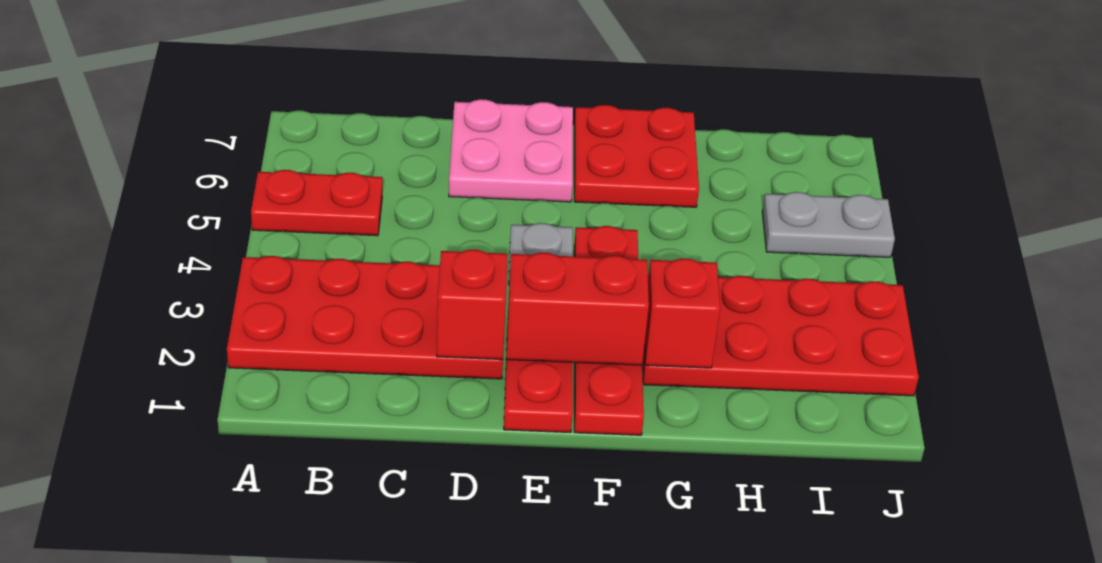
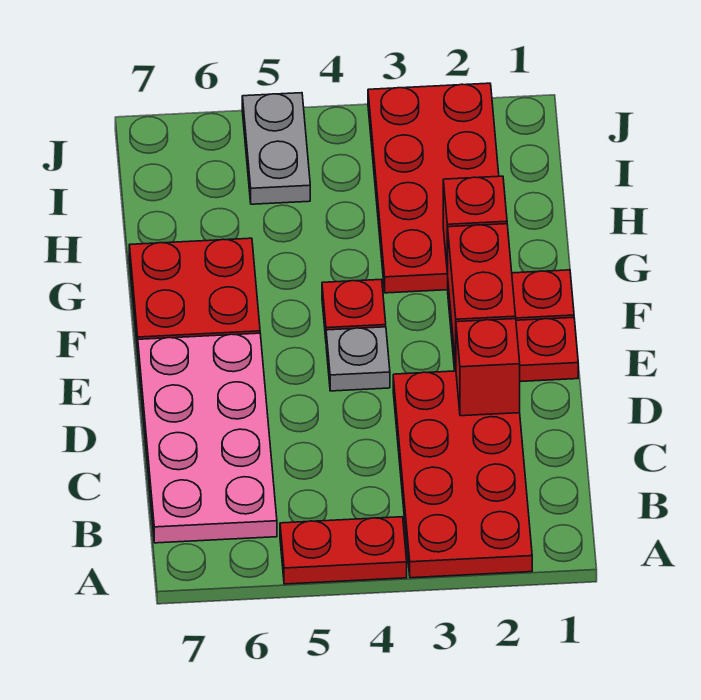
red plate A5:B5 level 1 -> red plate A4:A5 level 1
pink plate D6:E7 level 1 -> pink plate B6:E7 level 1

